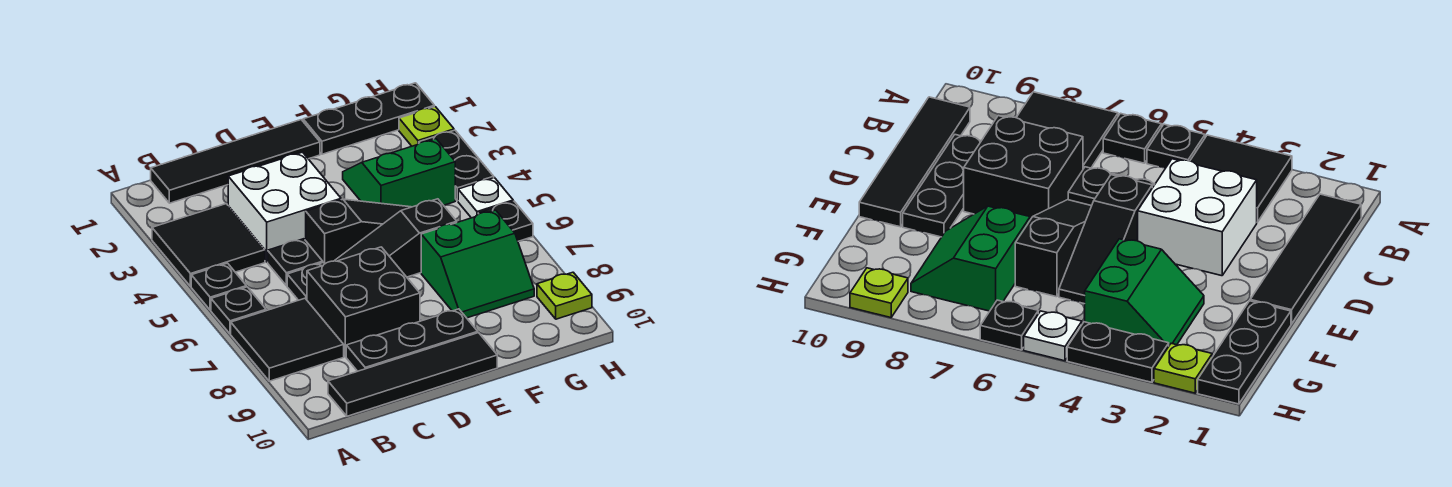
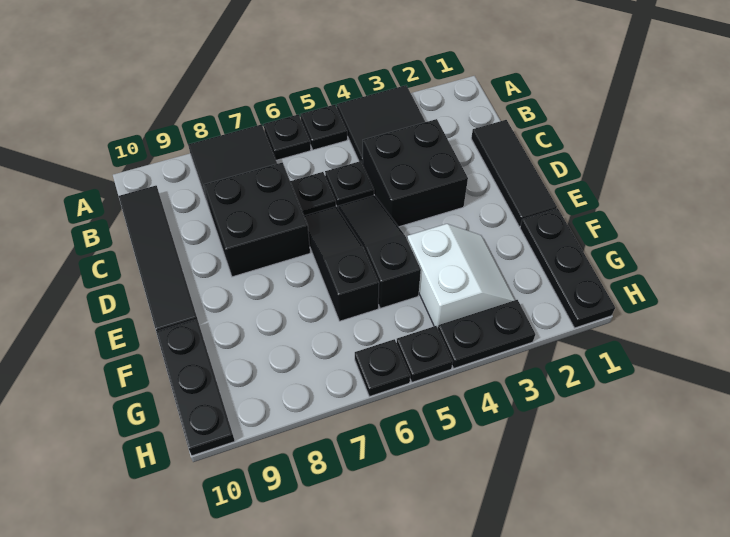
black tile B1:E1 level 1 -> black tile C1:E1 level 1
white brick C3:D4 level 1 -> black brick C3:D4 level 1
black plate C9:E9 level 1 -> black plate F10:H10 level 1
black slope D5:F5 level 1 top D -> black slope D5:F5 level 1 top F
green slope F3:G4 level 1 top 4 -> white slope F3:G4 level 1 top 4
green slope F7:G8 level 1 top 7 -> none
lime plate H2 level 1 -> none
white plate H5 level 1 -> black plate H5 level 1
lime plate H9 level 1 -> none

